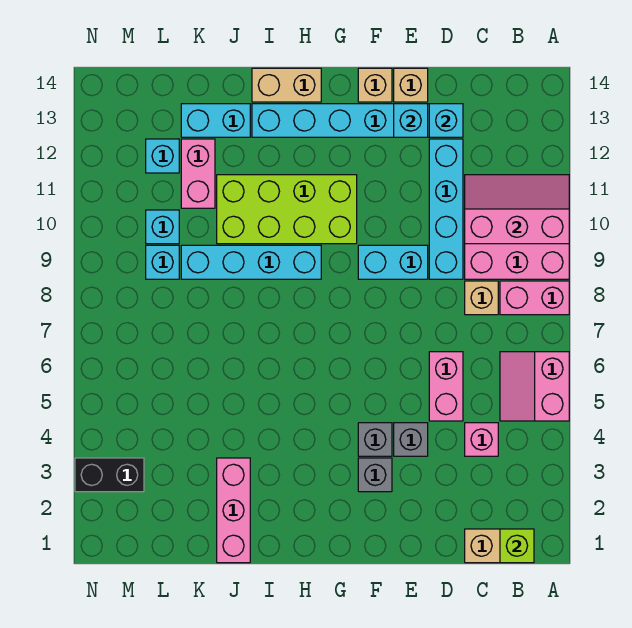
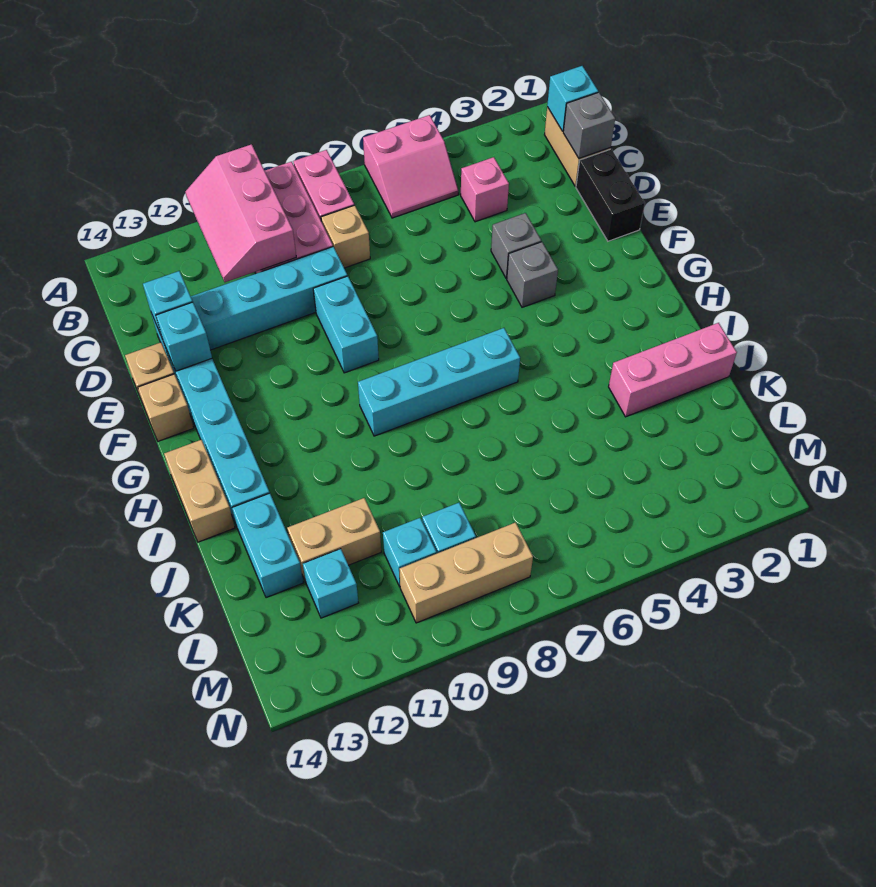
lime brick B1 level 2 -> cyan brick B1 level 2
pink brick D5:D6 level 1 -> none
grey brick F3 level 1 -> grey brick C1 level 2
lime brick G10:J11 level 1 -> none
cyan brick H9:K9 level 1 -> cyan brick H6:H9 level 1
pink brick K11:K12 level 1 -> tan brick K11:K12 level 1
black brick M3:N3 level 1 -> black brick D1:E1 level 1
none -> tan brick M8:M10 level 1

